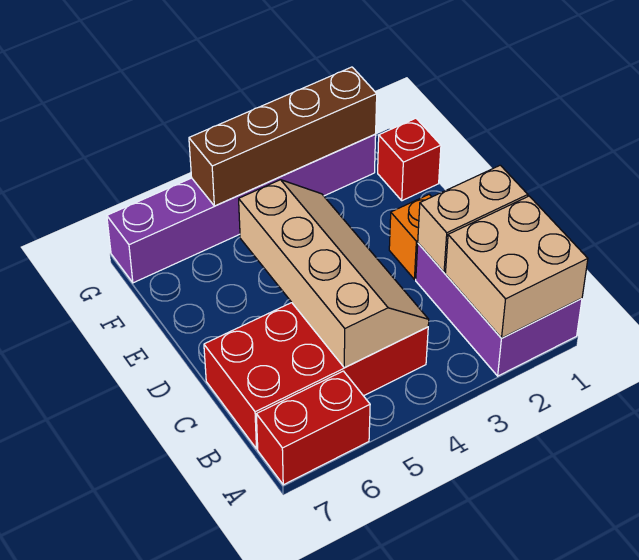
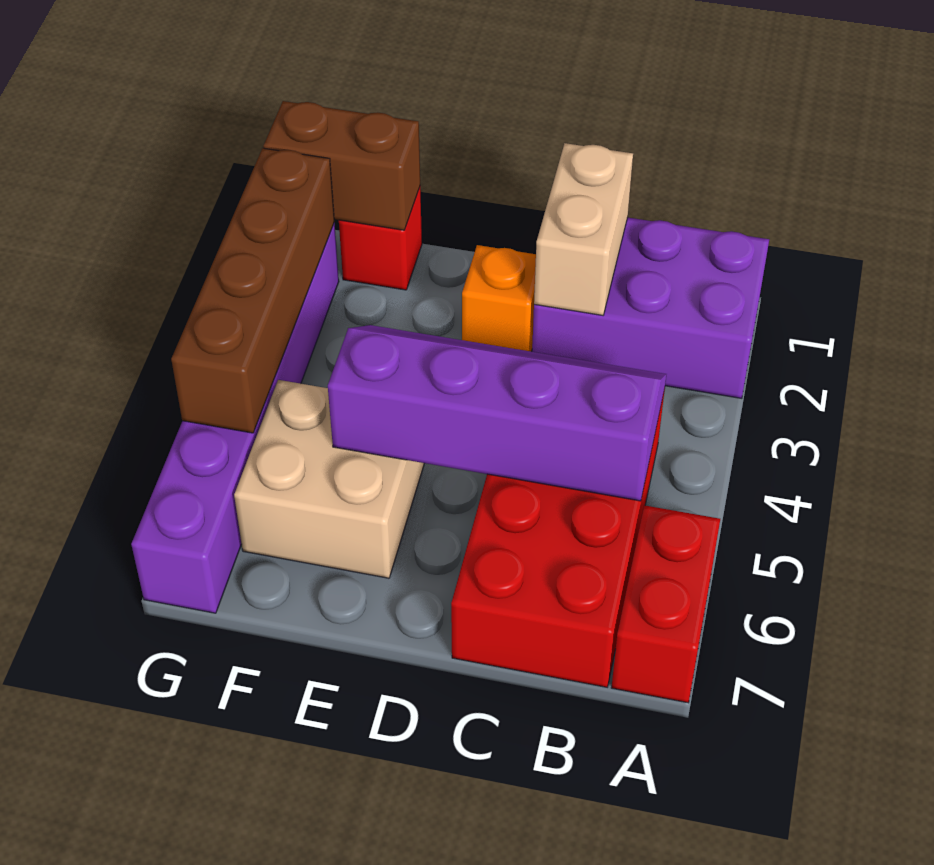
tan brick A1:B2 level 2 -> tan brick E5:F6 level 1
tan slope B4:E5 level 2 top 5 -> purple slope B4:E5 level 2 top 5
none -> brown brick F1:G1 level 2

